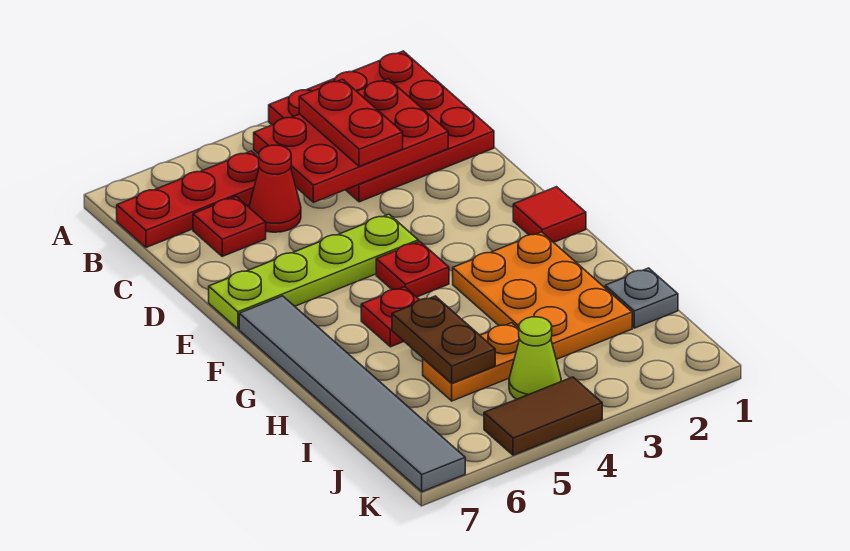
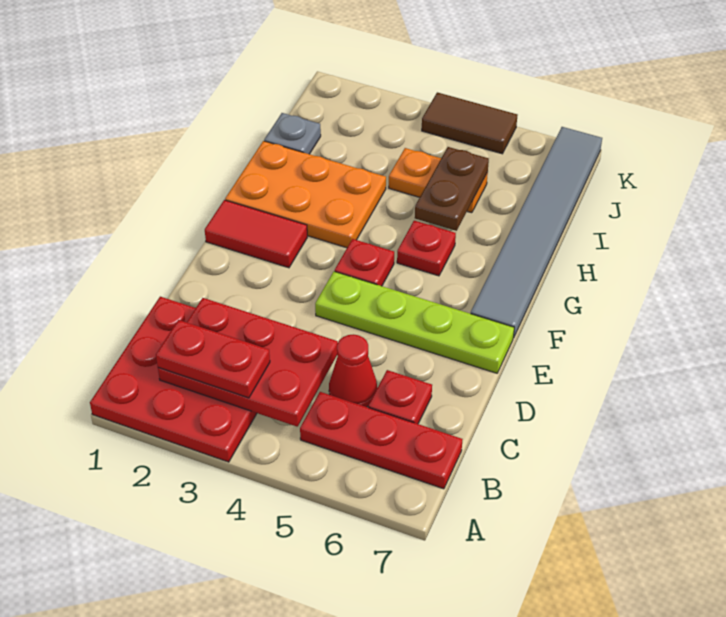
red plate B3:C3 level 3 -> red plate B2:B3 level 3
red tile F1 level 1 -> red tile F1:F2 level 1
orange plate G2:I3 level 1 -> orange plate G1:H3 level 1
lime cone J4 level 1 -> none

